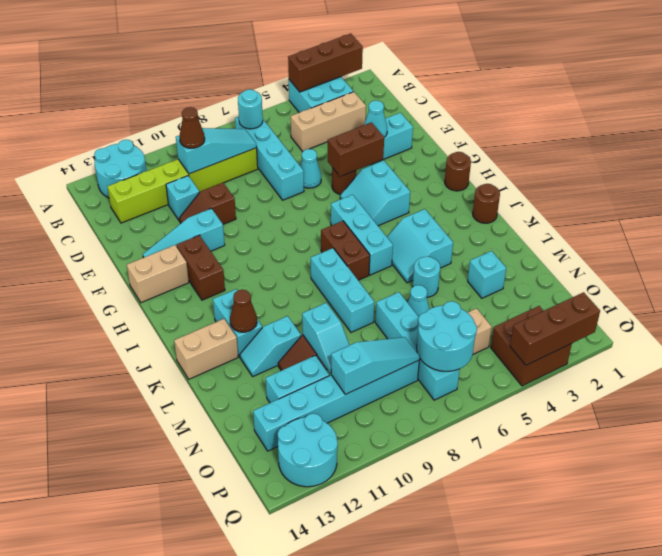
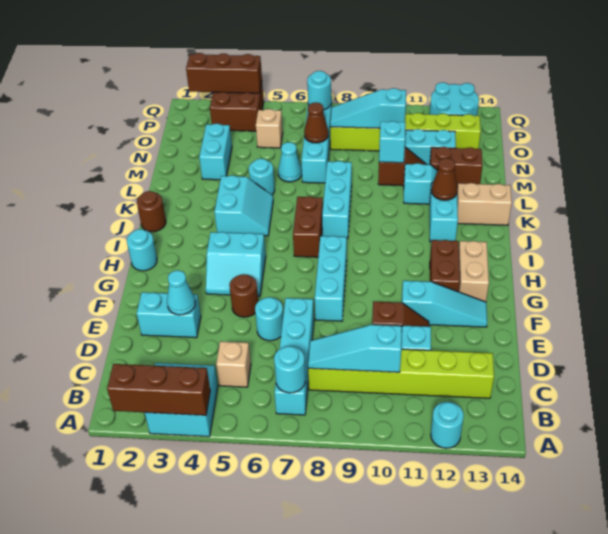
cyan round brick A12:B13 level 1 -> cyan round brick A12 level 1
tan brick C3:C5 level 1 -> tan brick C5 level 1
brown cone C10 level 3 -> brown cone N7 level 2
cyan cone E6 level 1 -> cyan round brick E6 level 1
brown brick F4:F5 level 2 -> brown brick M12:M13 level 1
cyan slope G4:H5 level 1 top 4 -> cyan slope G4:H5 level 1 top H
tan brick G13:G14 level 1 -> tan brick G13:H13 level 1
brown round brick H1 level 1 -> cyan round brick H1 level 1
cyan brick H6:J6 level 1 -> cyan brick F8:H8 level 1
cyan brick M3 level 1 -> cyan brick M3:N3 level 1
cyan round brick O6:P7 level 2 -> cyan round brick P7 level 2
cyan brick O8:O13 level 1 -> lime brick O8:O13 level 1

